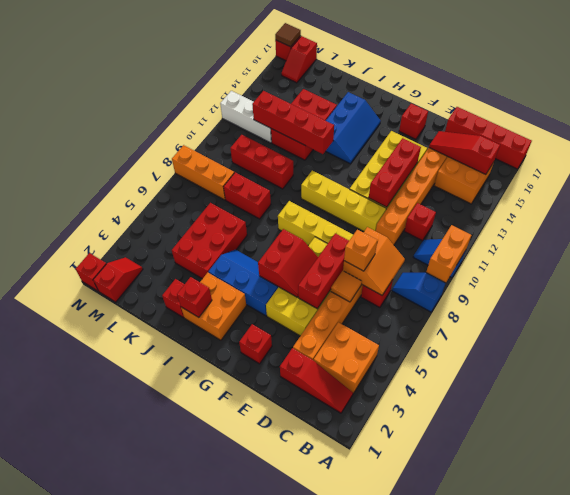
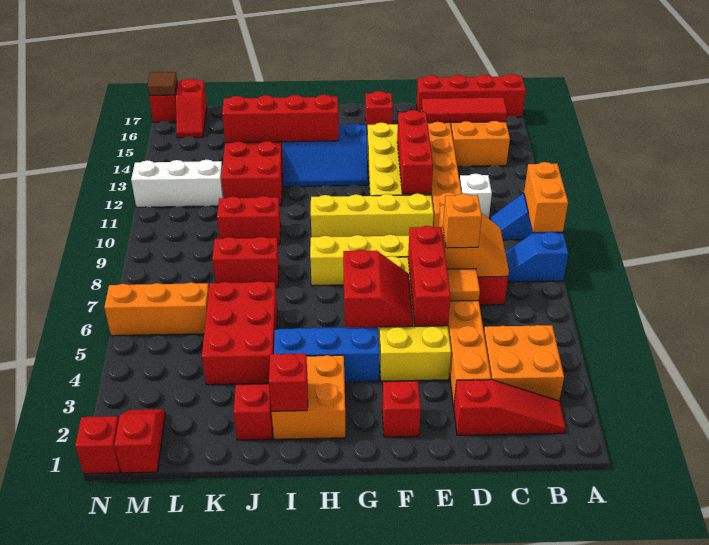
red slope B15:D15 level 2 top B -> red tile B15:D15 level 2
red brick C11 level 1 -> white brick C11 level 1
blue slope H13:I15 level 1 top I -> blue slope G13:I14 level 1 top 14
red brick I12:L12 level 2 -> red brick H14:K14 level 2
red brick J10:L10 level 1 -> red brick J10:K10 level 1
orange brick L8:N8 level 1 -> orange brick L6:N6 level 1

